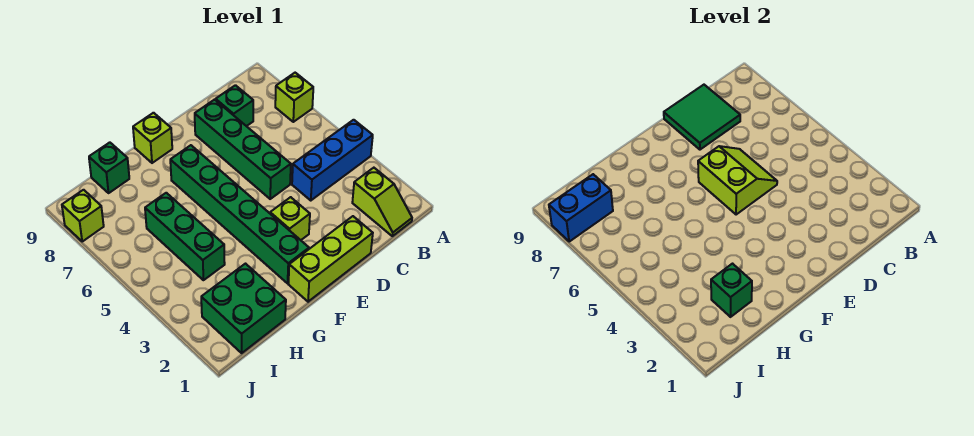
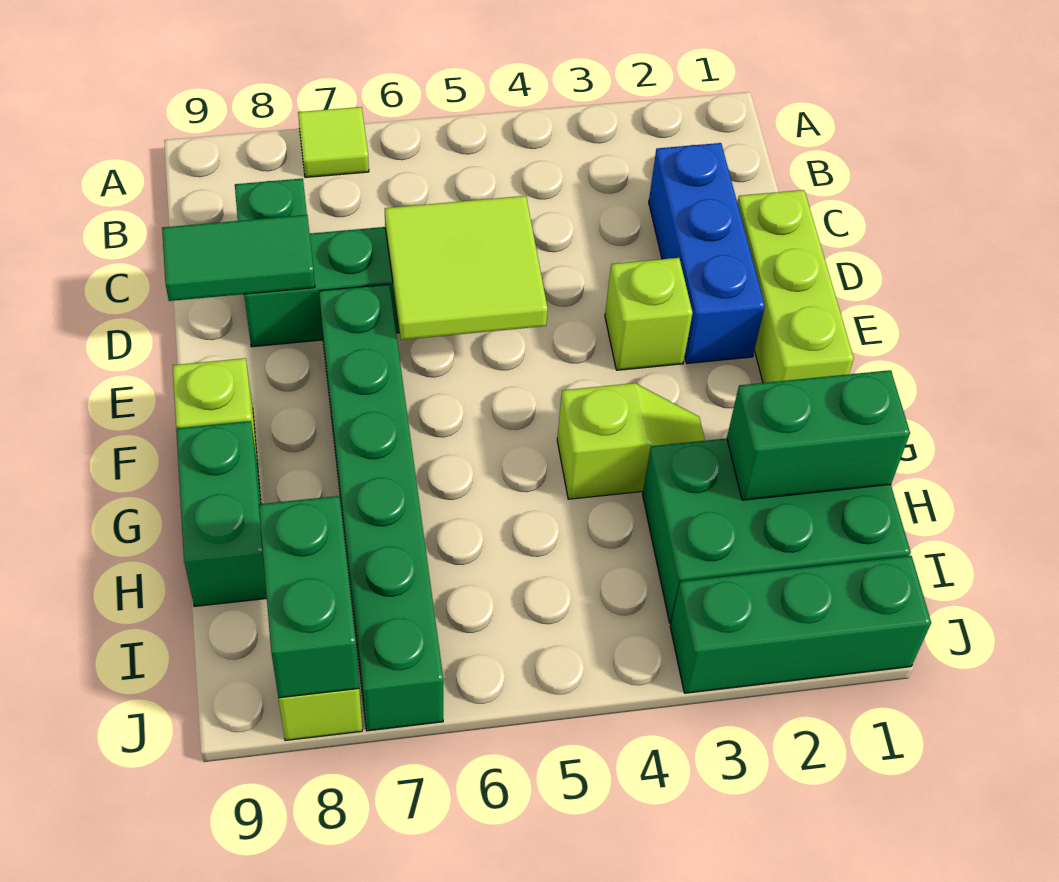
blue brick A4:C4 level 1 -> blue brick C2:E2 level 1
lime brick A7 level 1 -> lime tile A7 level 1
lime slope B1:B2 level 1 top 2 -> lime slope G3:G4 level 1 top 4
green tile C8:D9 level 2 -> green tile D8:D9 level 2
lime slope D5:E6 level 2 top E -> lime tile D5:E6 level 2
green brick F2:F7 level 1 -> green brick E7:J7 level 1
green brick H1:I2 level 1 -> green brick H1:I3 level 1
green brick H2 level 2 -> green brick H1:H2 level 2
green brick H4:H6 level 1 -> green brick J1:J3 level 1
green brick H9 level 1 -> green brick G9:H9 level 1
blue brick I8:J8 level 2 -> green brick I8:J8 level 2

